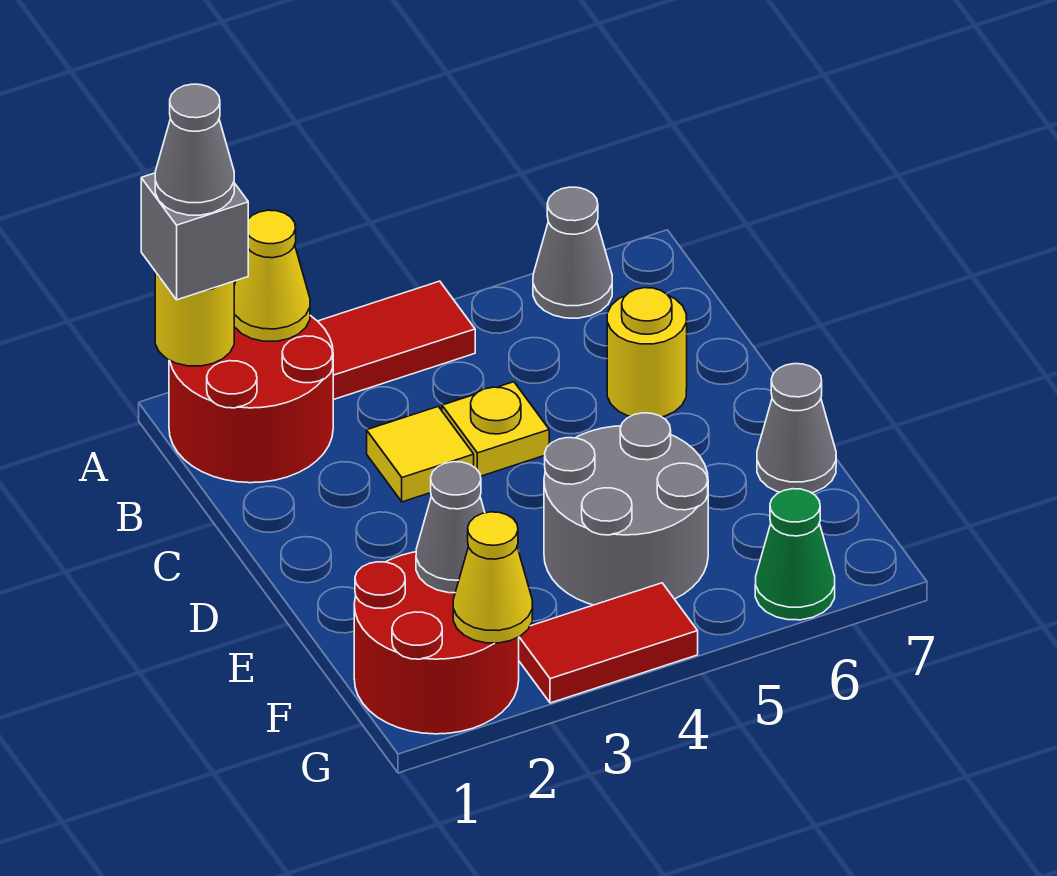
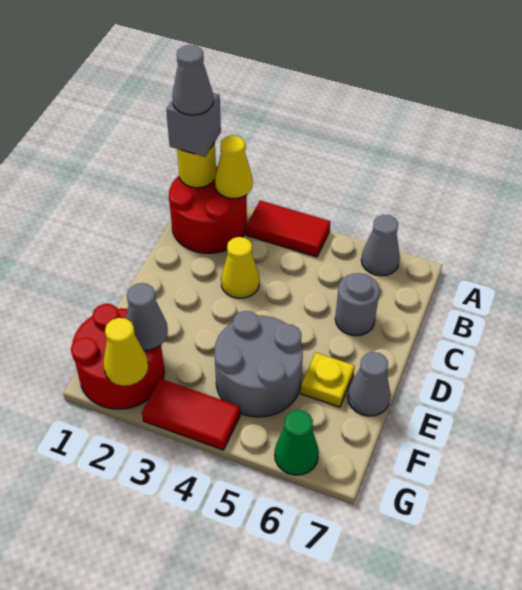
yellow tile C3 level 1 -> yellow cone C3 level 1
yellow plate C4 level 1 -> yellow plate E6 level 1
yellow round brick C6 level 1 -> grey round brick C6 level 1

